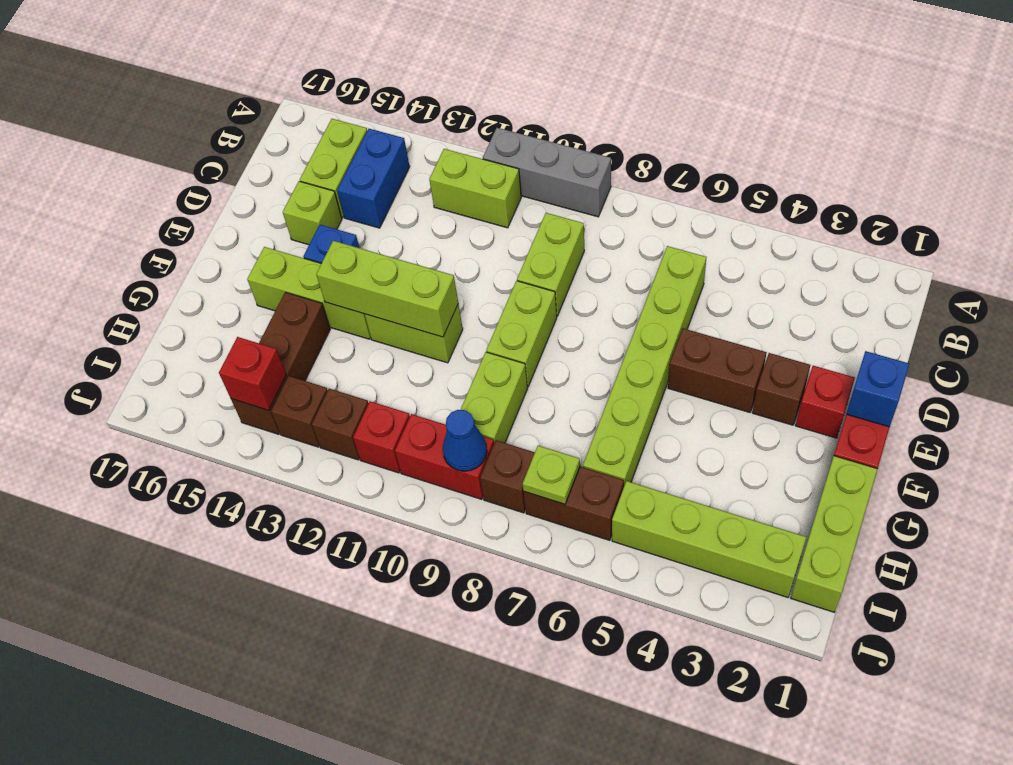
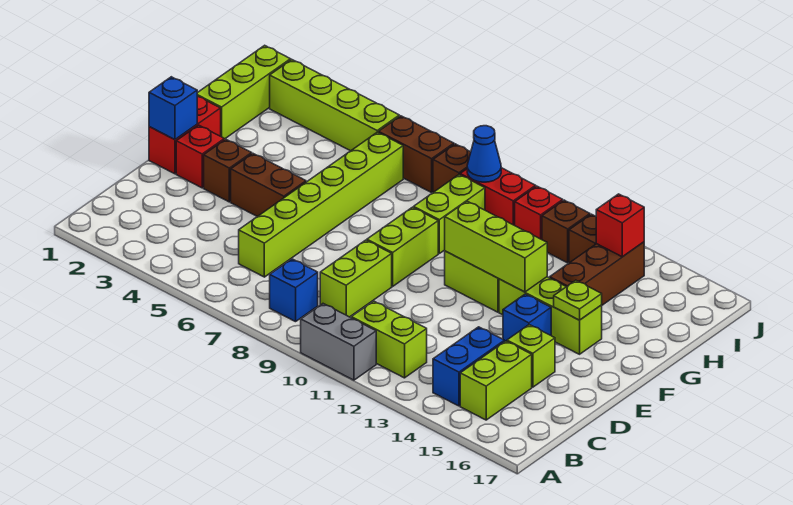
grey brick A9:A11 level 1 -> grey brick A10:A11 level 1
none -> blue brick B8 level 1
lime plate I7 level 2 -> lime plate F15 level 2

